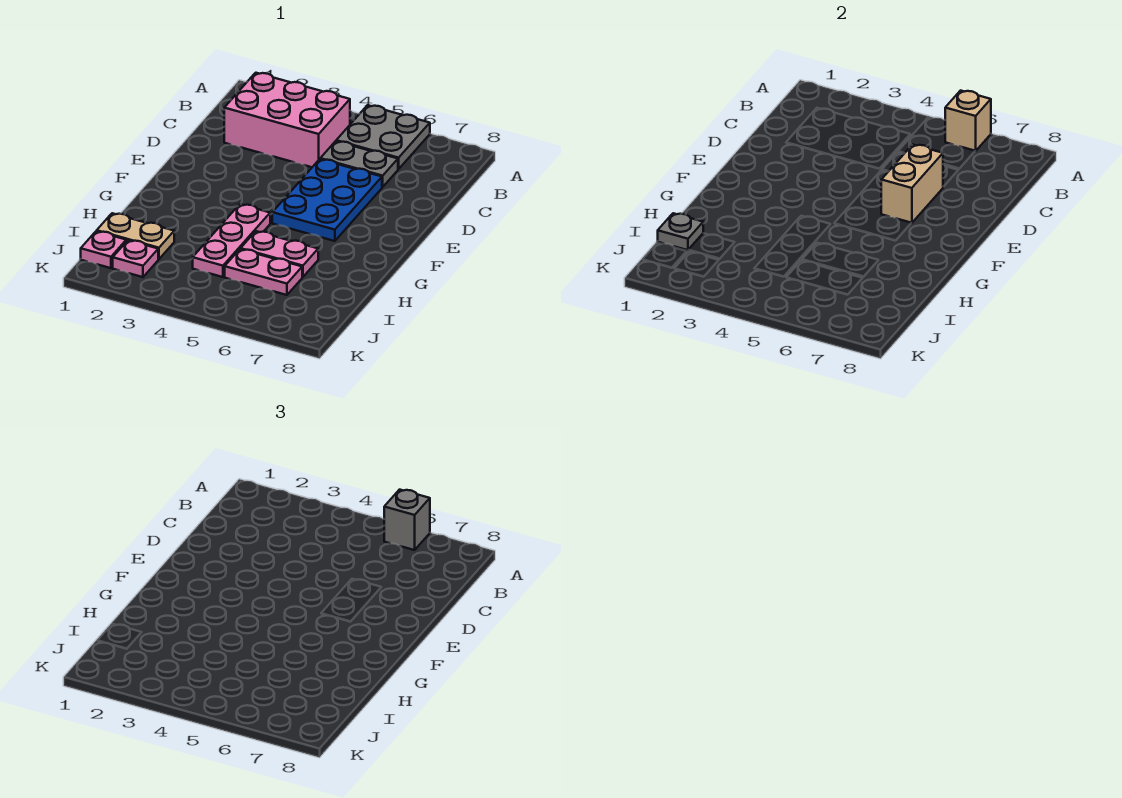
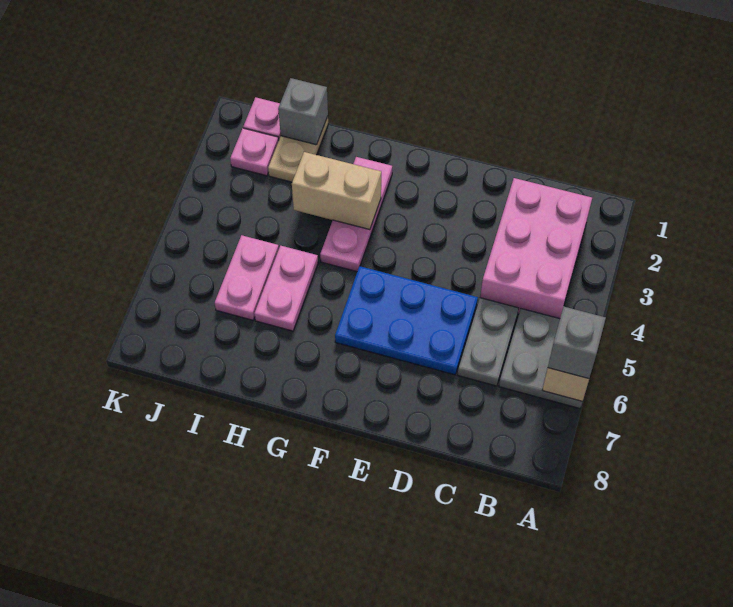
tan brick D6:E6 level 2 -> tan brick G3:H3 level 2
pink plate G4:I4 level 1 -> pink plate G2:G4 level 1
grey plate I1 level 2 -> grey brick I1 level 2

